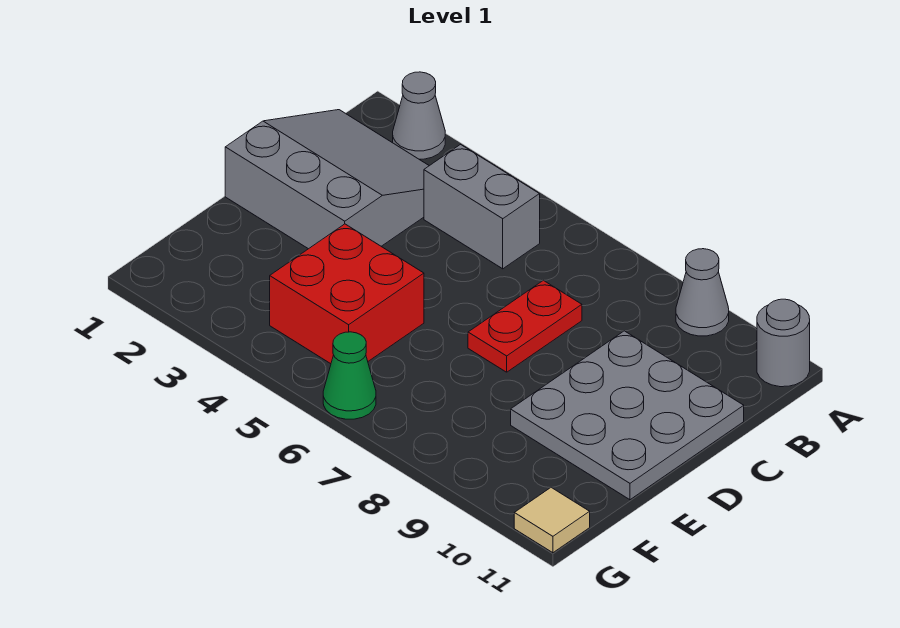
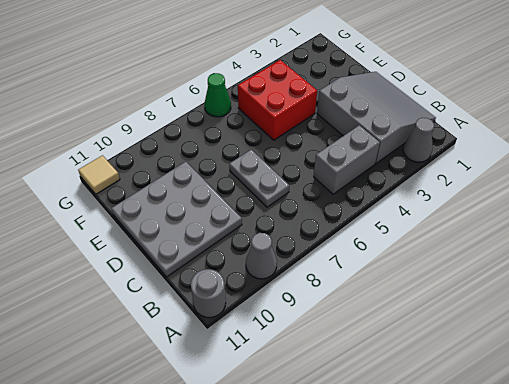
grey slope B1:D3 level 1 top D -> grey slope B1:D3 level 1 top 3
red plate C7:D7 level 1 -> grey plate C7:D7 level 1

